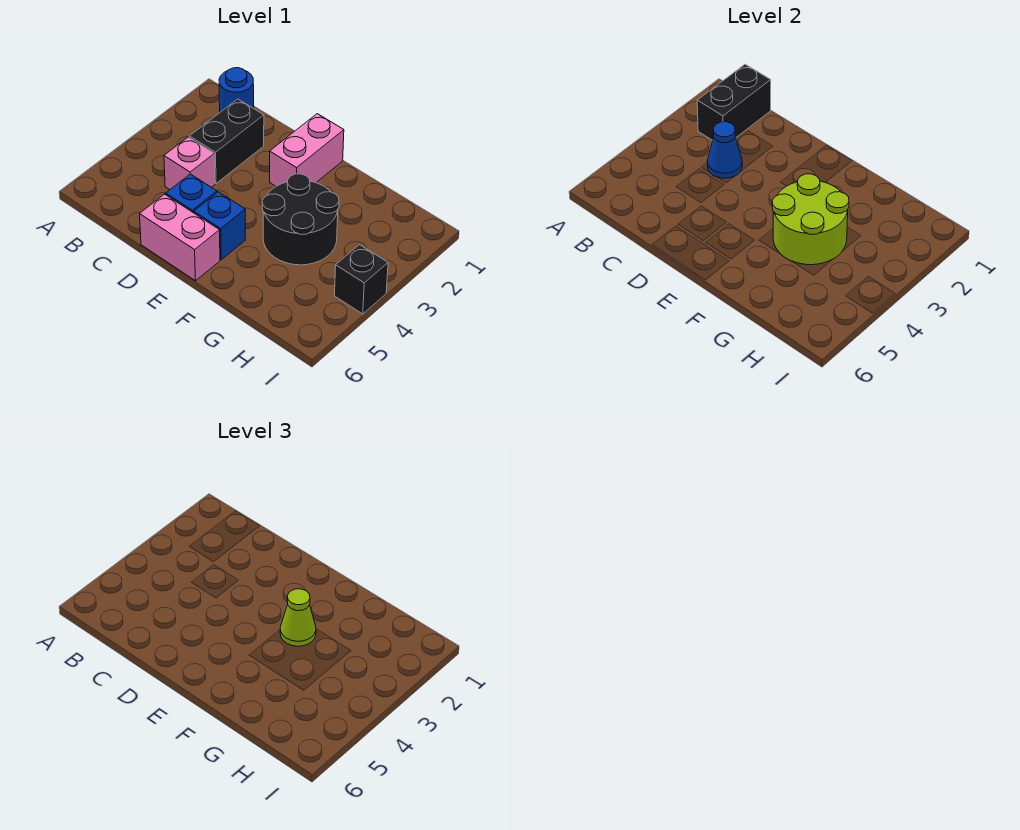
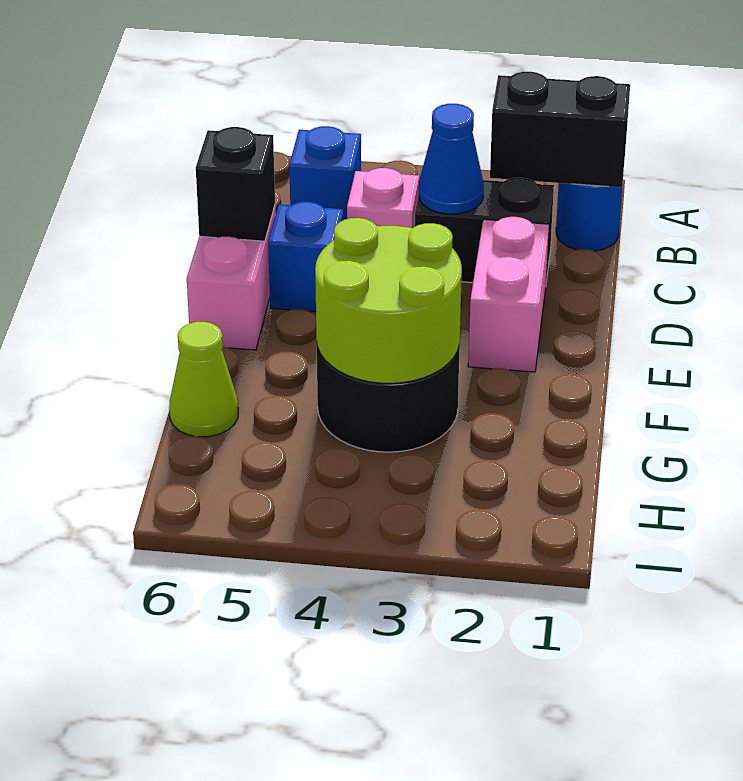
pink brick E1:E2 level 1 -> pink brick D2:E2 level 1
blue brick E5 level 1 -> blue brick B5 level 1
lime cone F3 level 3 -> lime cone G6 level 1
black brick I4 level 1 -> black brick D6 level 2

